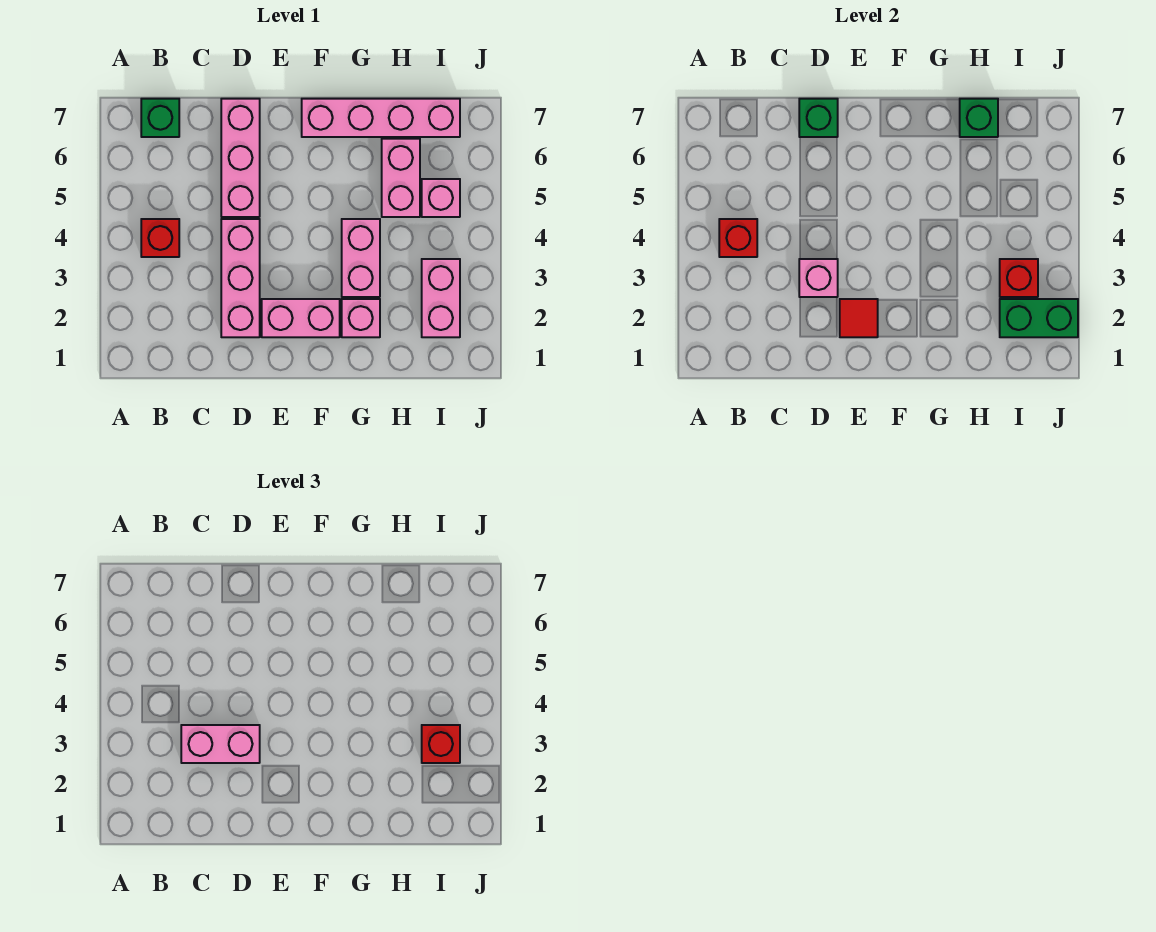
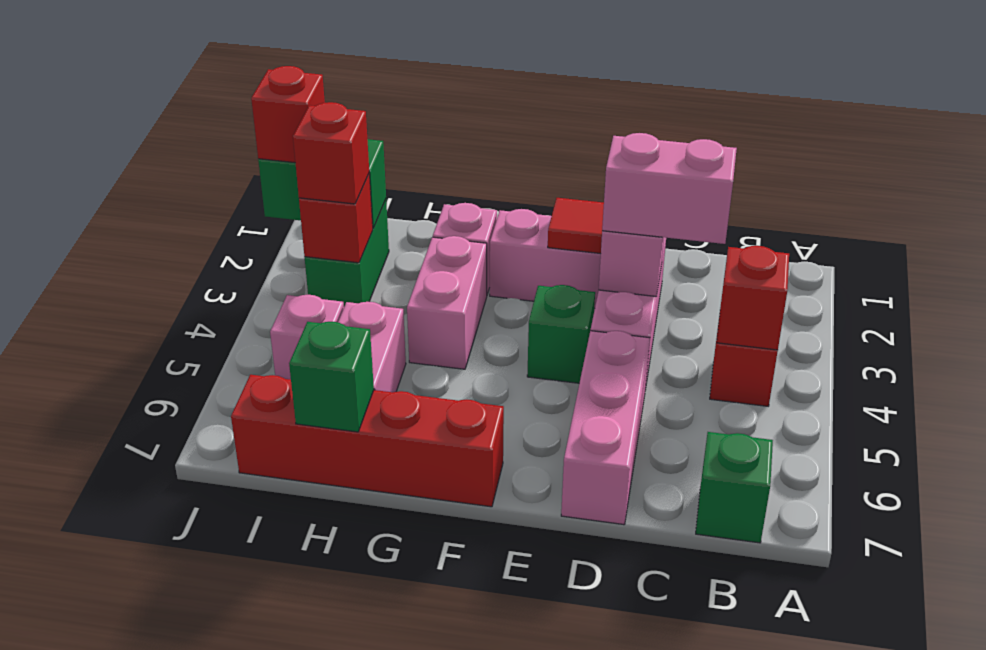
green brick D7 level 2 -> green brick E4 level 1
pink brick F7:I7 level 1 -> red brick F7:I7 level 1
pink brick I2:I3 level 1 -> green brick I2:I3 level 1
none -> red brick J2 level 3

